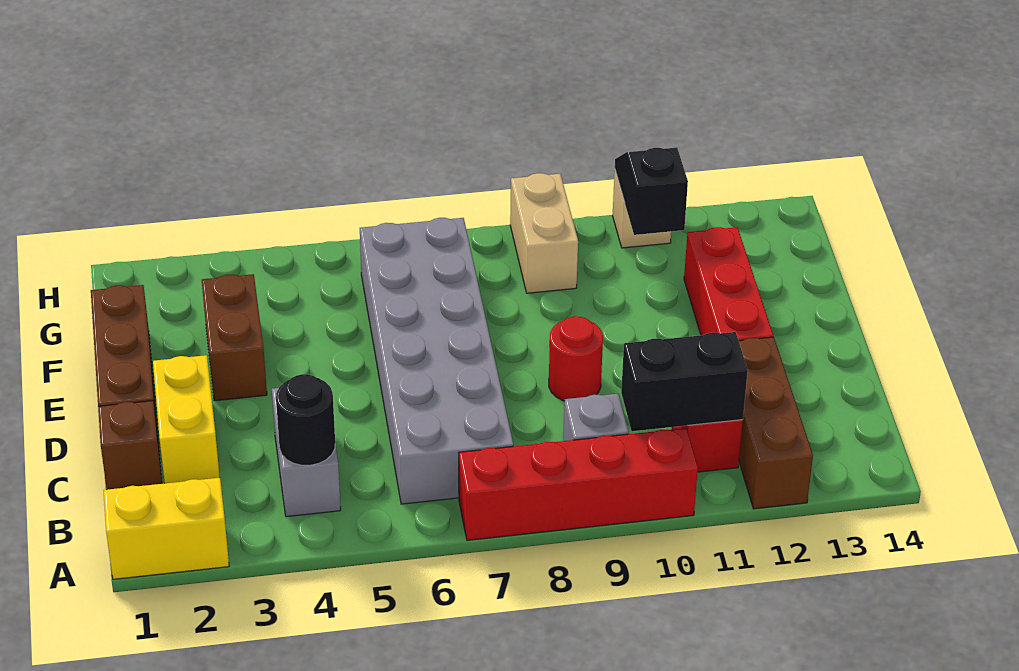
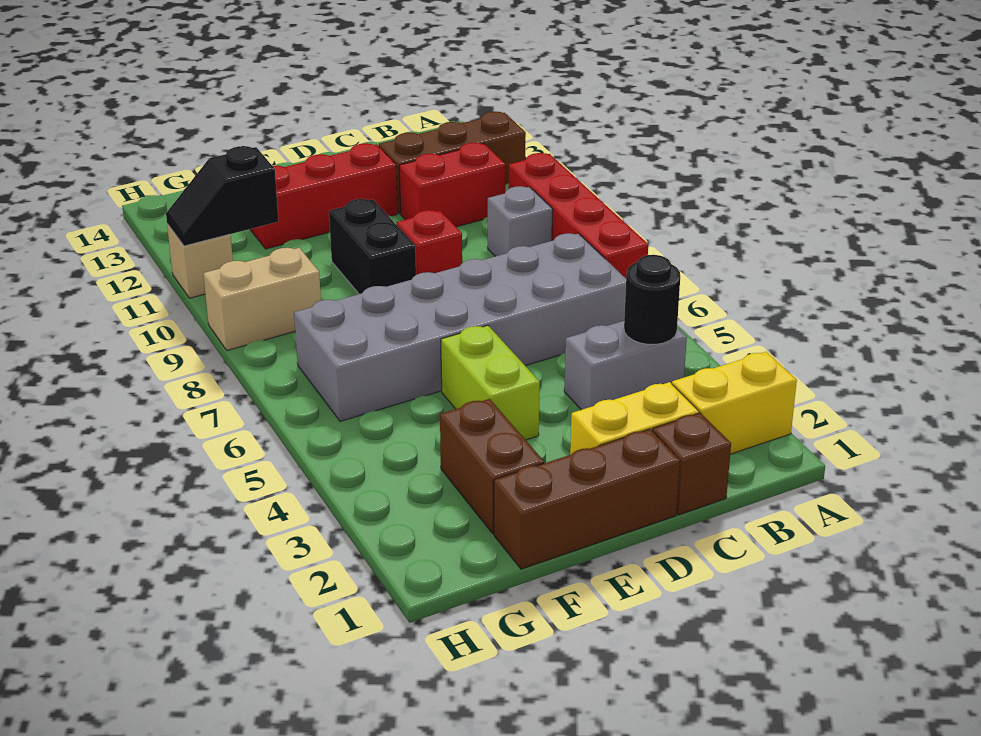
yellow brick A1:A2 level 1 -> yellow brick A2:B2 level 1
black brick B10:B11 level 2 -> black brick E9:E10 level 1
red round brick D9 level 1 -> red brick D9 level 1
brown brick E3:F3 level 1 -> brown brick F2:F3 level 1
none -> lime brick E4:E5 level 1

